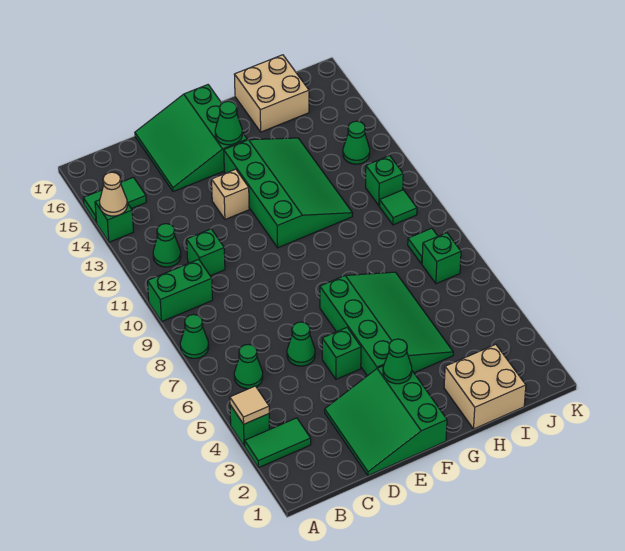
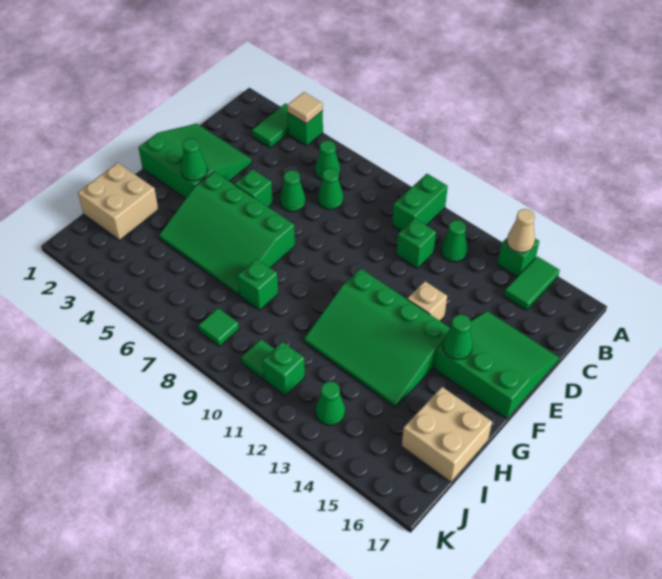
green cone A8 level 1 -> green cone C7 level 1
green brick J7 level 1 -> green brick H8 level 1

